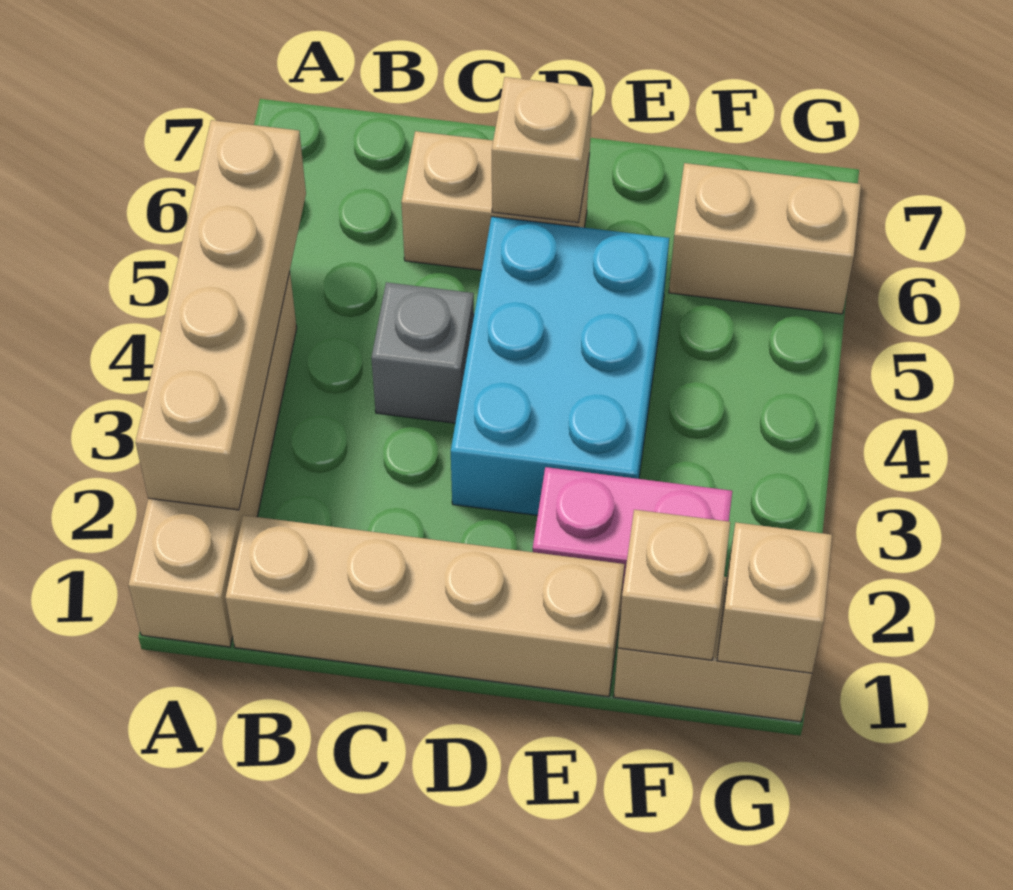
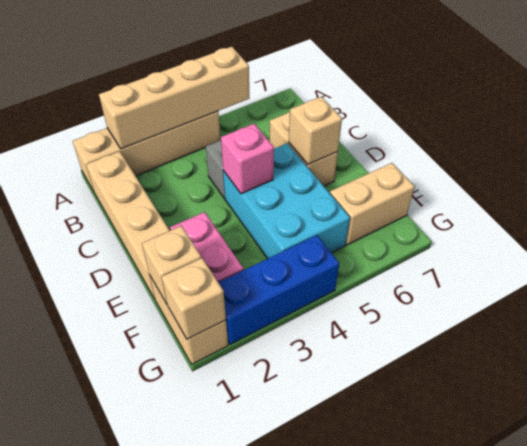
cyan brick D3:E5 level 1 -> cyan brick D4:F5 level 1
none -> pink brick D4 level 2
tan brick F6:G6 level 1 -> tan brick F6:F7 level 1
none -> blue brick G2:G4 level 1

